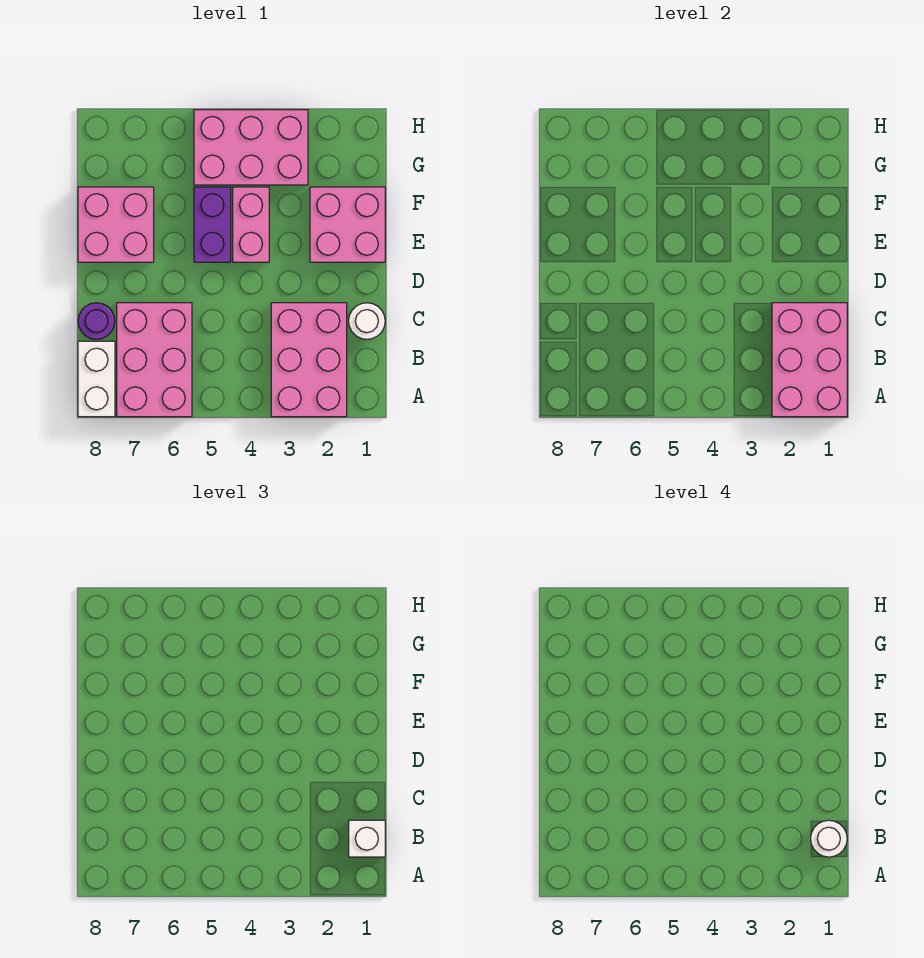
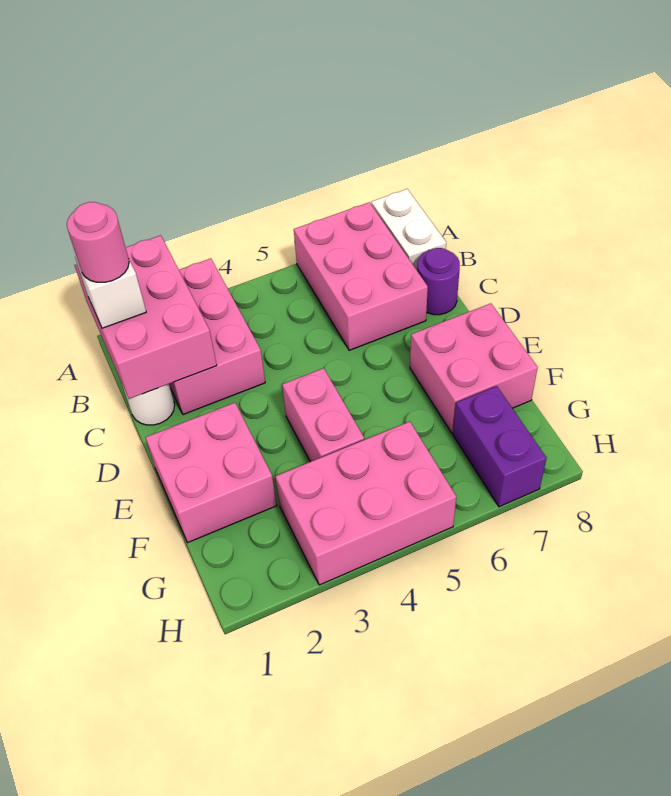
white round brick B1 level 4 -> pink round brick B1 level 4
purple brick E5:F5 level 1 -> purple brick G7:H7 level 1

